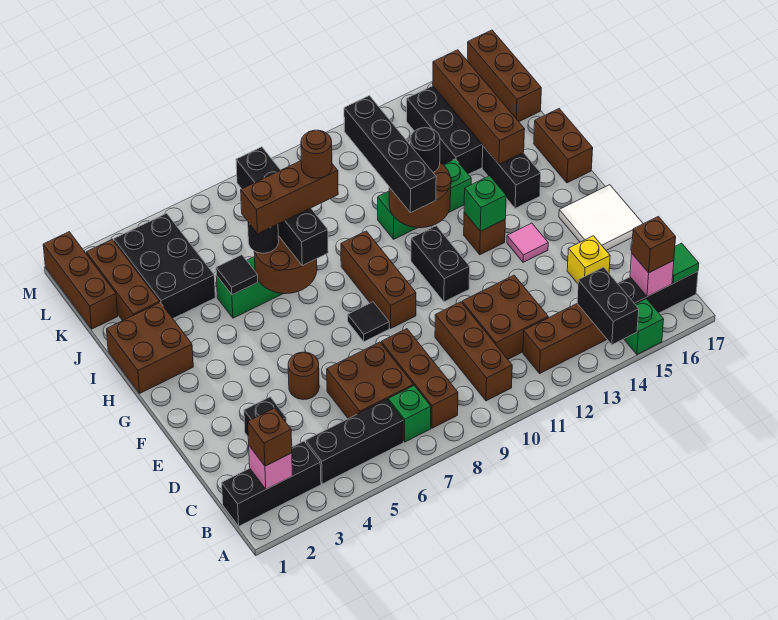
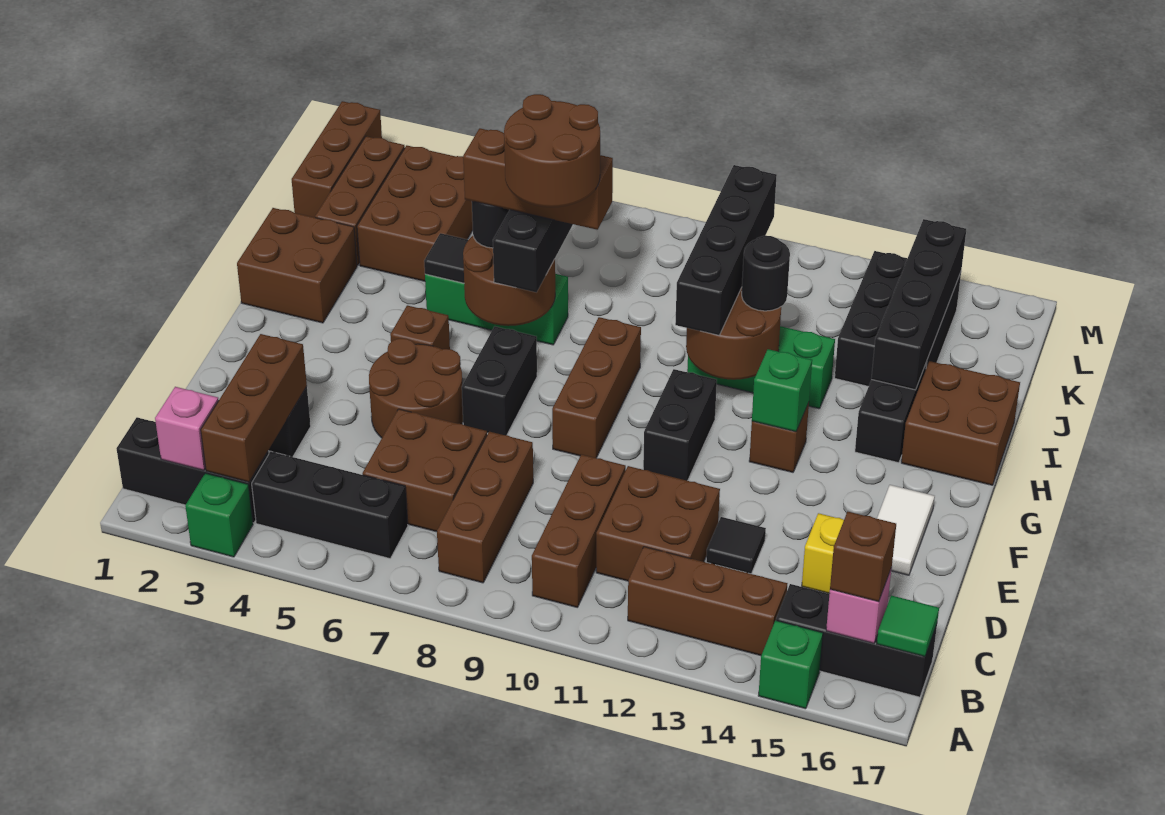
black brick A14:B14 level 2 -> black brick F7:G7 level 1
brown brick B2 level 3 -> brown brick G5 level 1
green brick B7 level 1 -> green brick A3 level 1
brown round brick E5 level 1 -> brown round brick E5:F6 level 1
white tile E16:F17 level 1 -> white tile E16:F16 level 1
black tile F8 level 1 -> black tile D13 level 1
pink tile F14 level 1 -> none
brown brick H17:I17 level 1 -> brown brick H16:I17 level 1
brown round brick I8 level 5 -> brown round brick H7:I8 level 5
brown brick I15:L15 level 2 -> black brick I15:L15 level 2
black brick J3:L4 level 1 -> brown brick J3:L4 level 1
brown brick K17:M17 level 1 -> brown brick B3:D3 level 2

